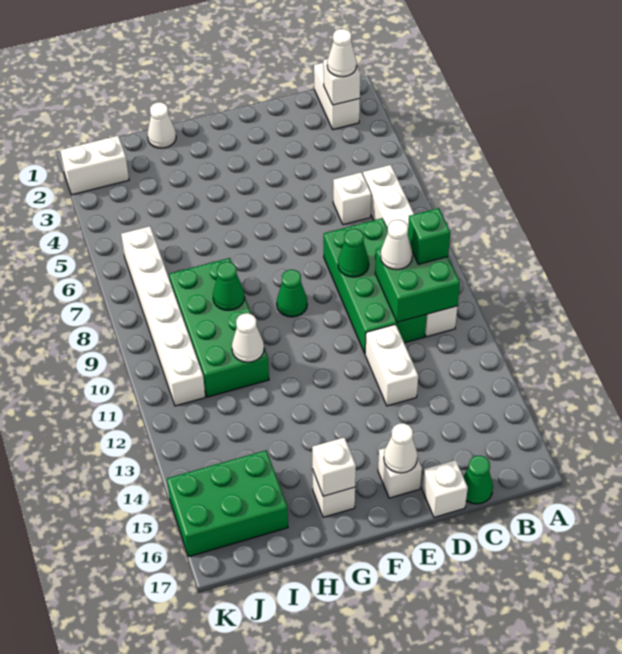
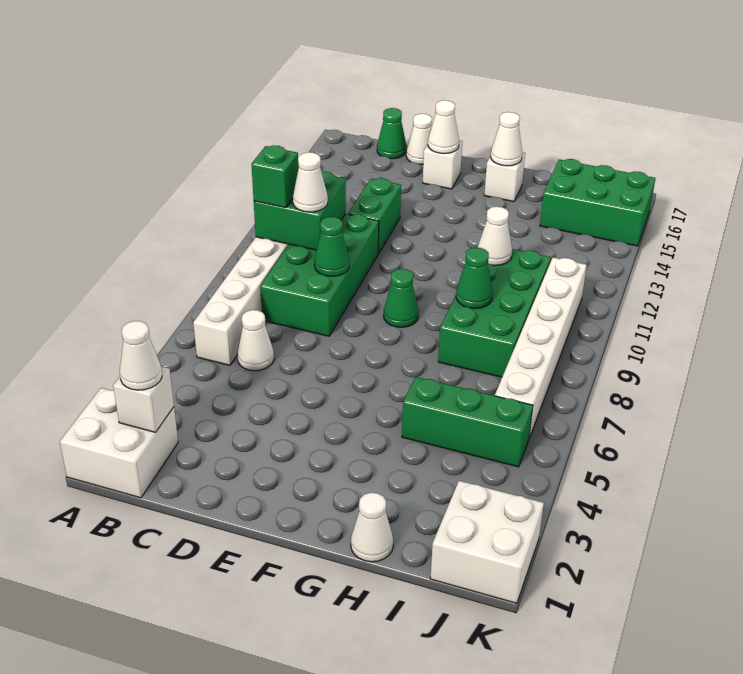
white brick B1:B2 level 1 -> white brick A1:B2 level 1
white brick C6 level 1 -> white cone C6 level 1
white brick D12:D13 level 1 -> green brick D12:D13 level 1
white brick D17 level 1 -> white cone D17 level 1
white brick G16 level 2 -> white cone G16 level 2
none -> green brick H5:J5 level 1
white brick J2:K2 level 1 -> white brick J1:K2 level 1

